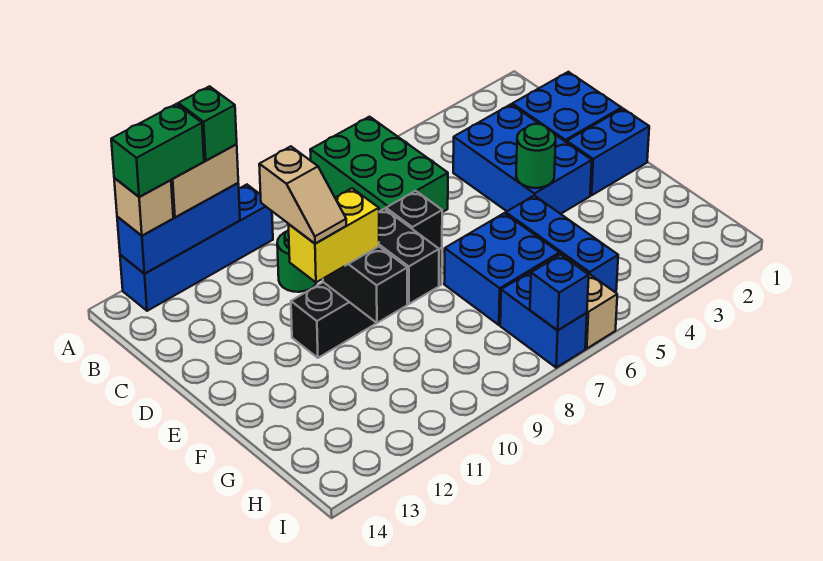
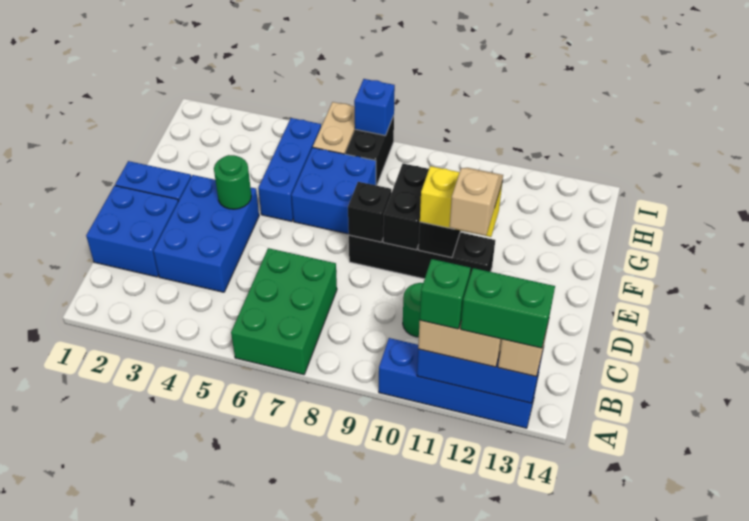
blue brick H7:I7 level 1 -> black brick H7:I7 level 1

